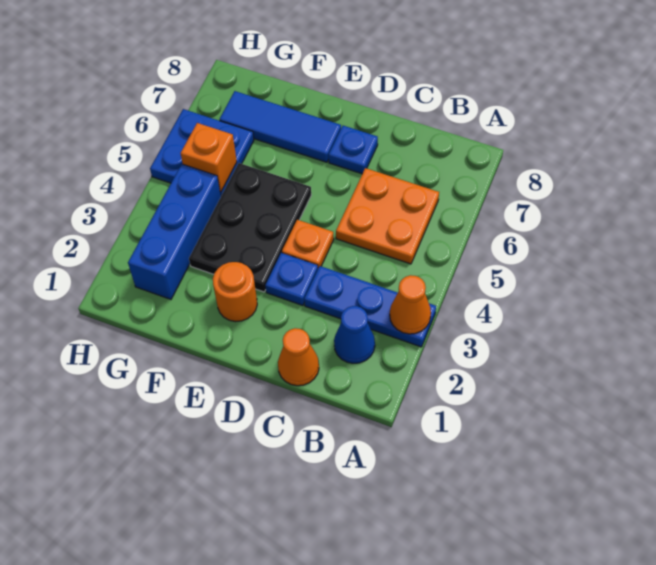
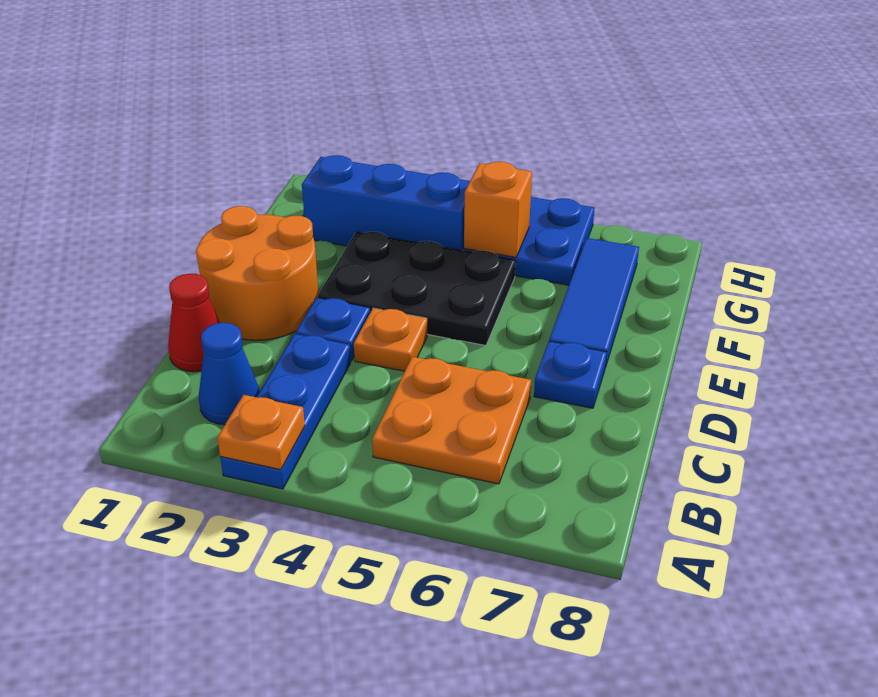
orange cone A3 level 2 -> orange plate A3 level 2
orange cone C1 level 1 -> red cone C1 level 1
orange round brick E2 level 1 -> orange round brick D1:E2 level 1

